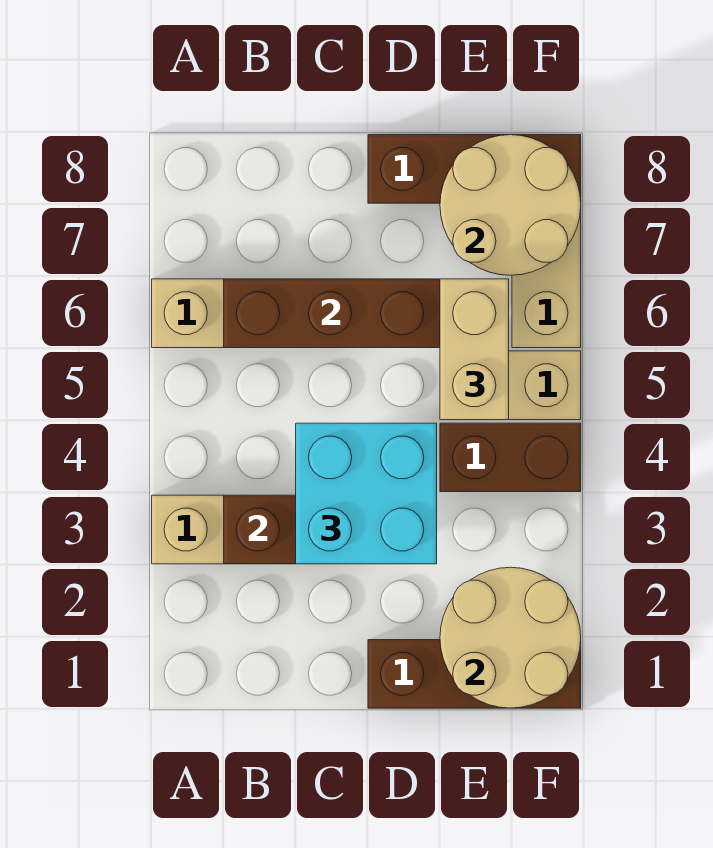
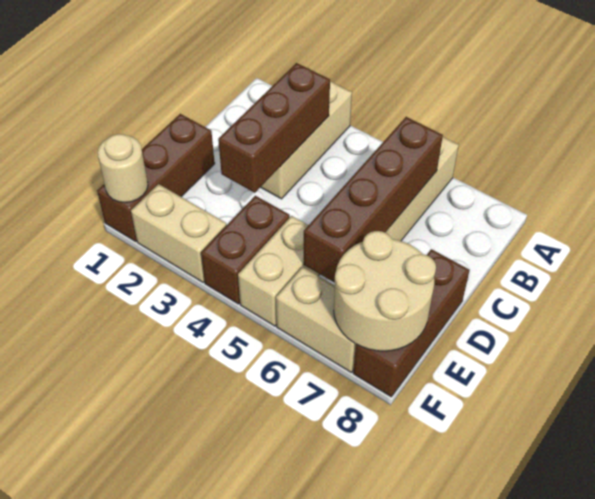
cyan brick C3:D4 level 3 -> none
tan round brick E1:F2 level 2 -> tan round brick F1 level 2
tan brick E5:E6 level 3 -> tan brick F2:F3 level 1

